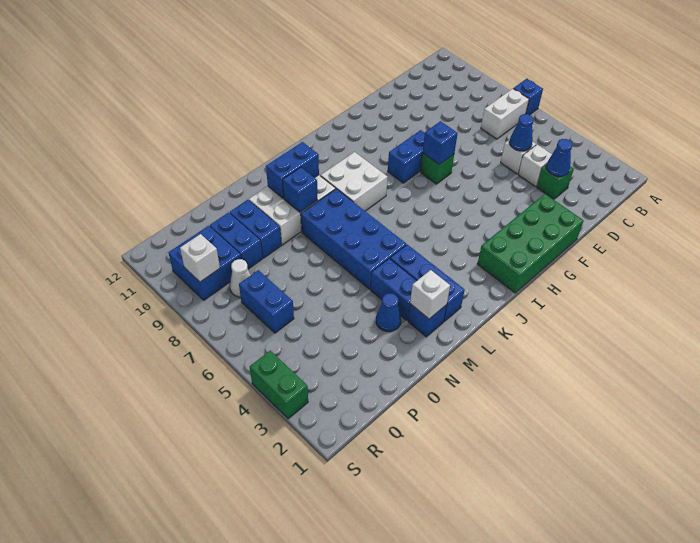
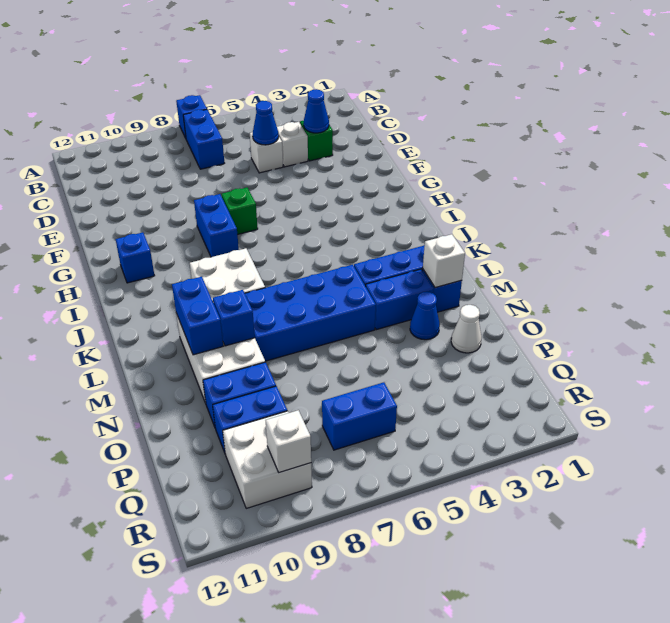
white brick B7:C7 level 1 -> blue brick B7:C7 level 1
green brick F1:I2 level 1 -> none
blue brick G7 level 2 -> blue brick H11 level 1
white cone Q8 level 1 -> white cone O2 level 1
blue brick Q9:R10 level 1 -> white brick Q9:R10 level 1
green brick S3:S4 level 1 -> none

